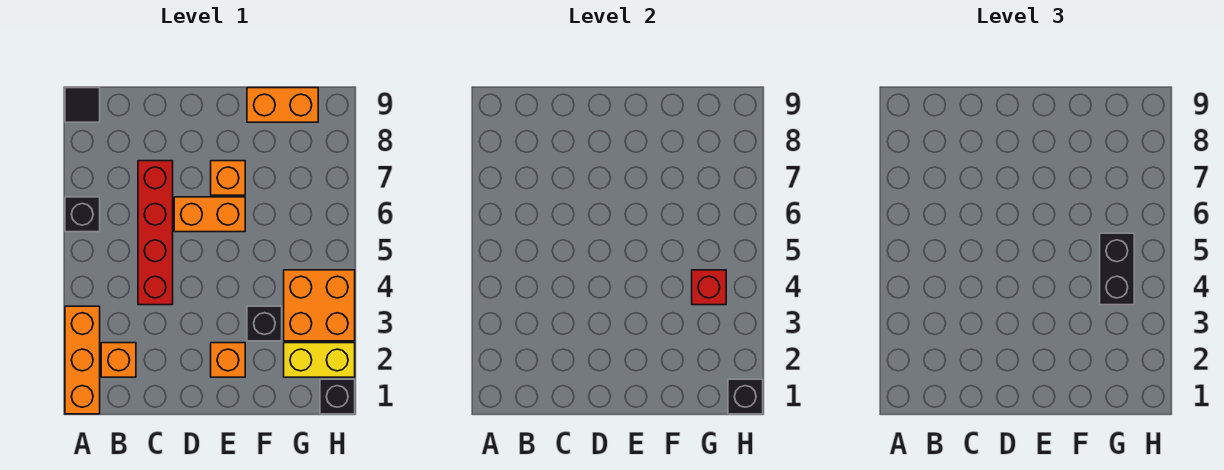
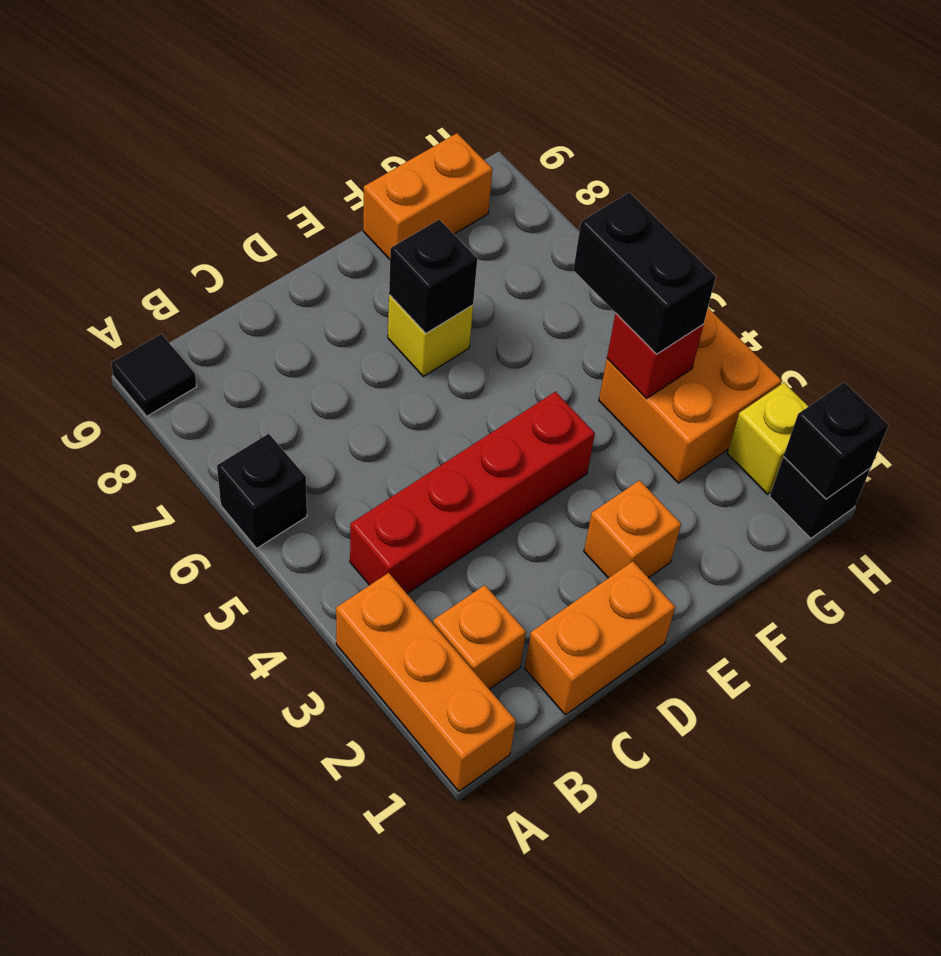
red brick C4:C7 level 1 -> red brick B4:E4 level 1
orange brick D6:E6 level 1 -> orange brick C1:D1 level 1
orange brick E7 level 1 -> yellow brick E7 level 1
black brick F3 level 1 -> black brick E7 level 2
yellow brick G2:H2 level 1 -> yellow brick H2 level 1

